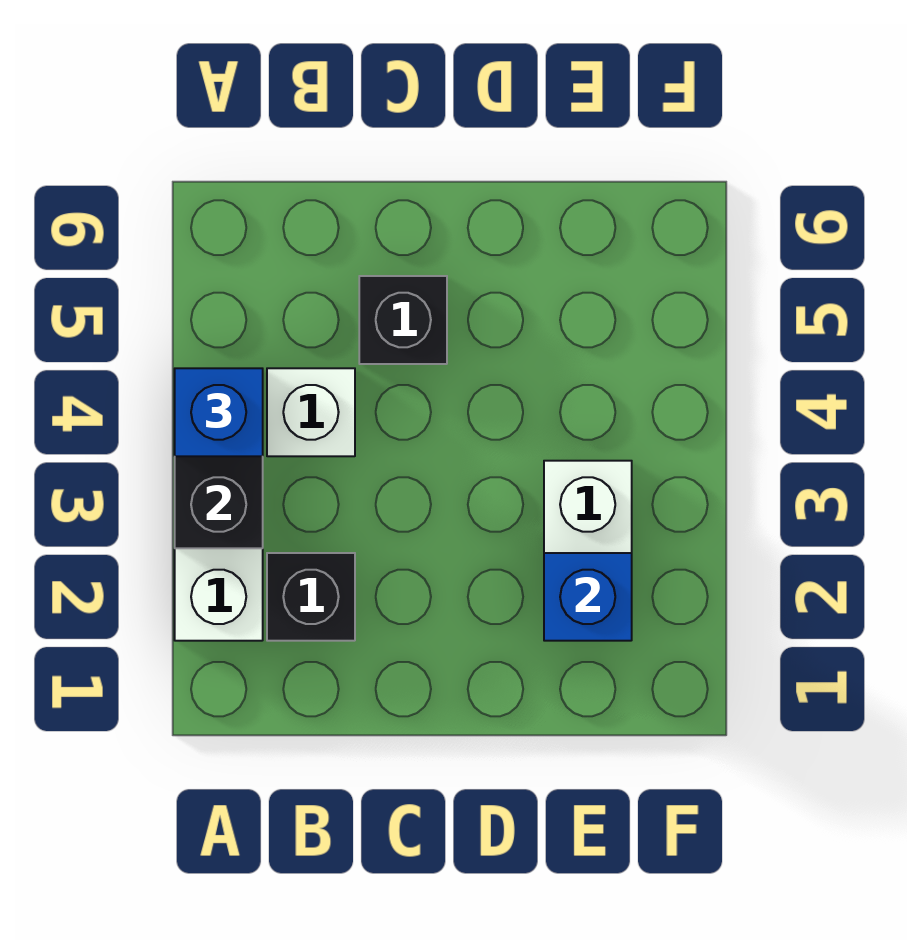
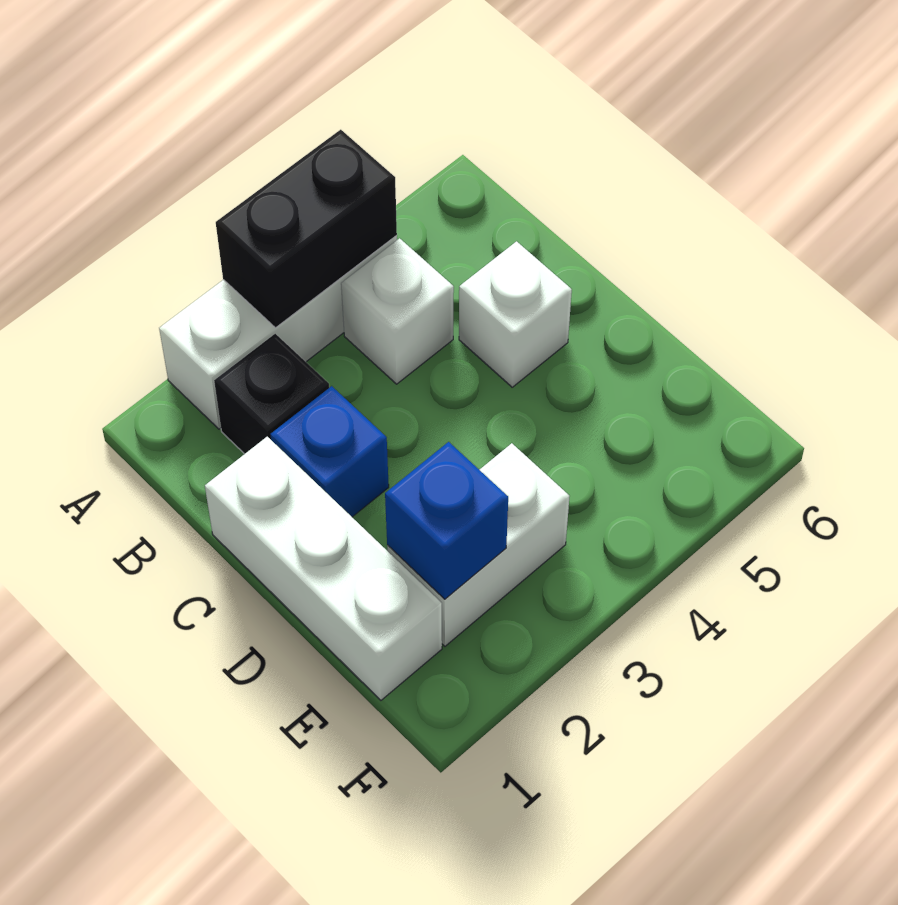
blue brick A4 level 3 -> blue brick C2 level 1
none -> white brick C1:E1 level 1
black brick C5 level 1 -> white brick C5 level 1

